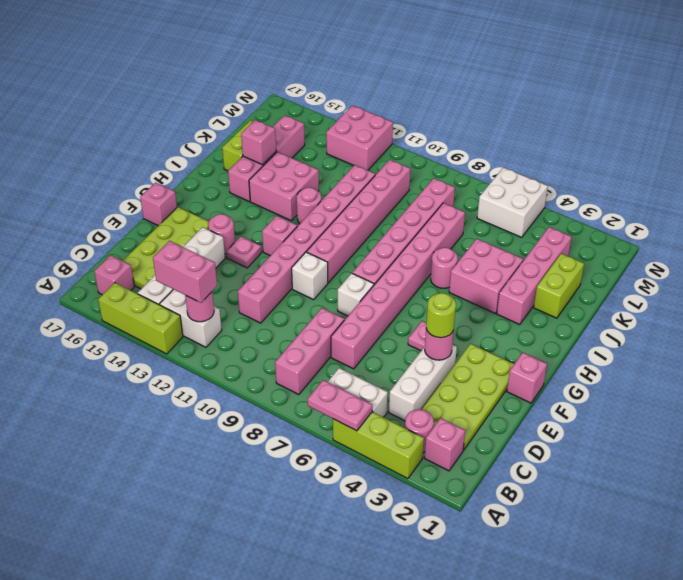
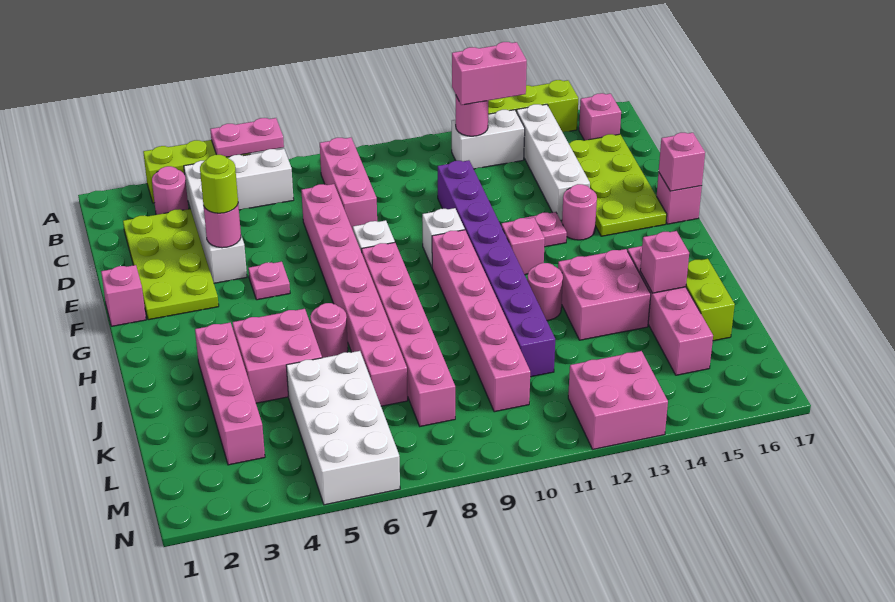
pink brick B2 level 1 -> pink brick F17 level 2
white brick C4:E4 level 1 -> white brick B4:E4 level 1
pink brick D11:K11 level 1 -> purple brick D11:K11 level 1
lime brick J2:K2 level 1 -> none
white brick M5:N6 level 1 -> white brick K5:N6 level 1

